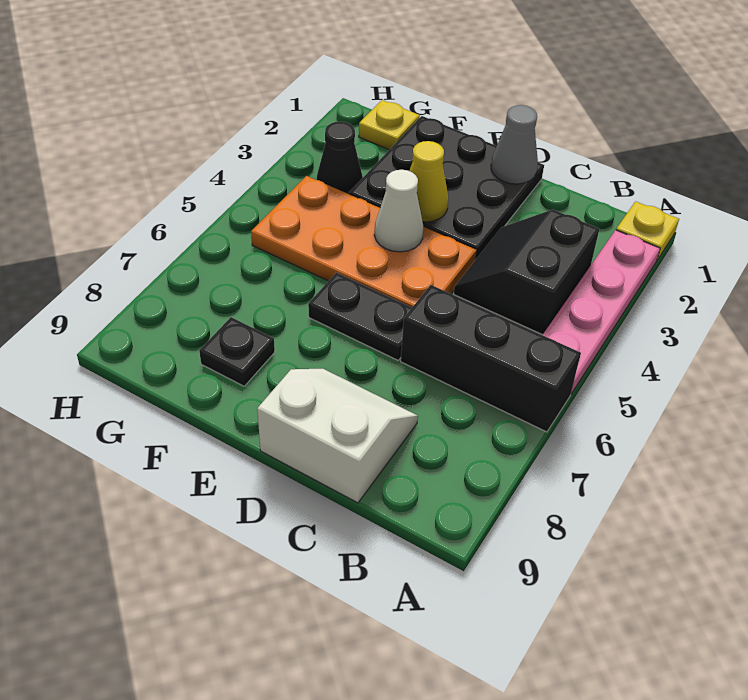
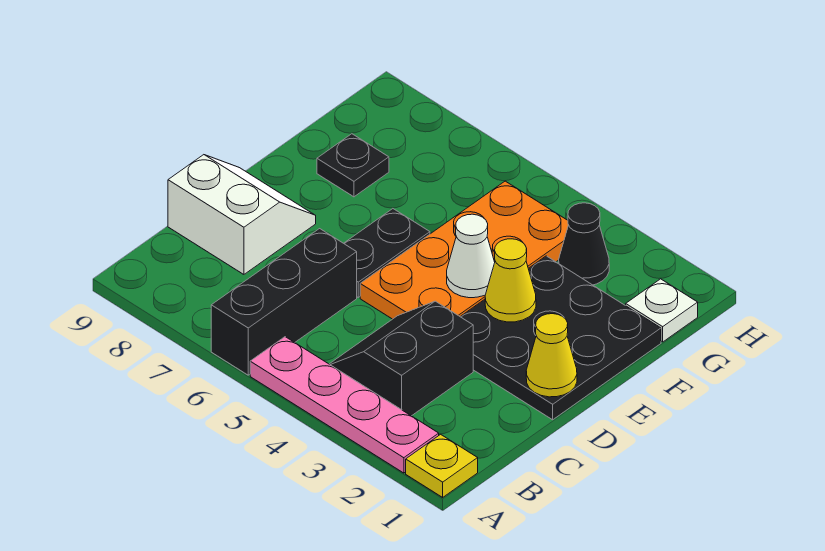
black slope B3:C4 level 1 top B -> black slope B3:C4 level 1 top 3
white slope C8:D9 level 1 top 9 -> white slope C8:D9 level 1 top C
grey cone D1 level 2 -> yellow cone D1 level 2
yellow plate G1 level 1 -> white plate G1 level 1

